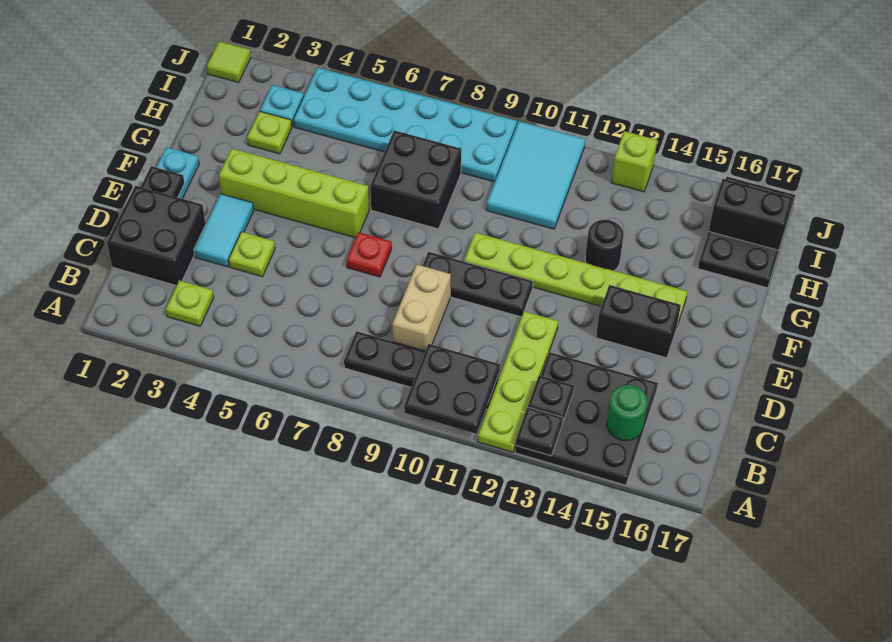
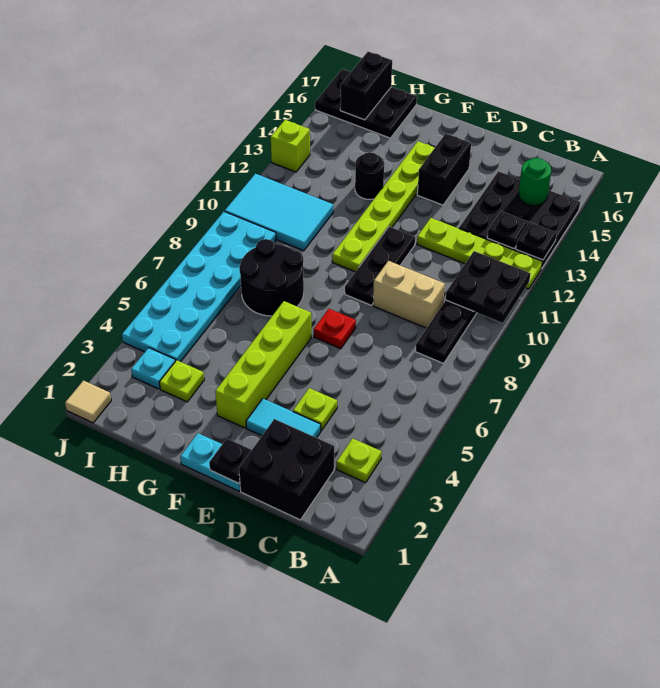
black brick G7:H8 level 1 -> black round brick G7:H8 level 1
lime tile J1 level 1 -> tan tile J1 level 1

